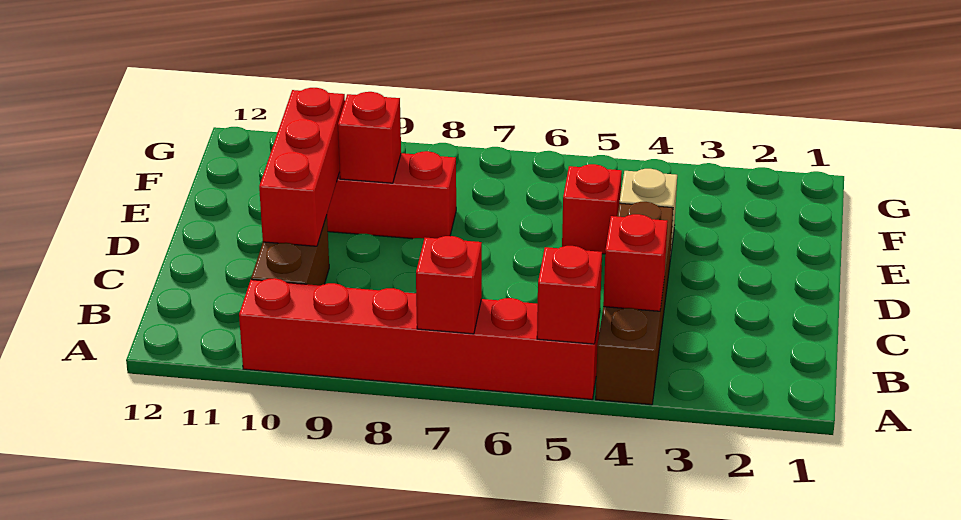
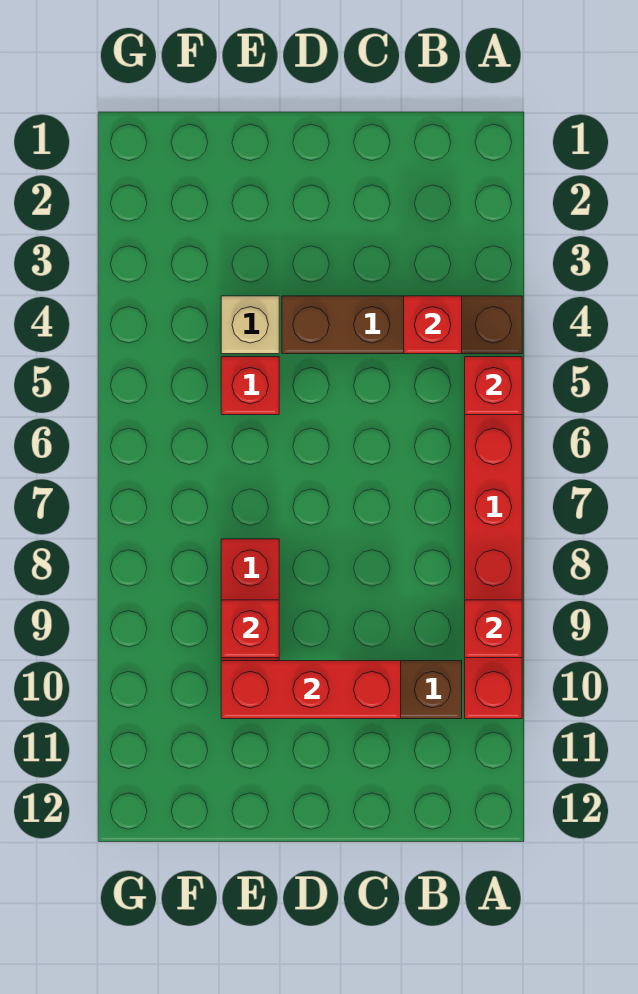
red brick A7 level 2 -> red brick A9 level 2

